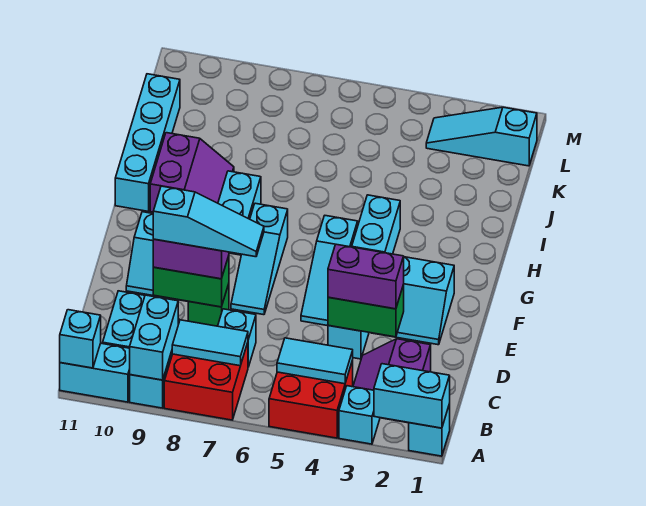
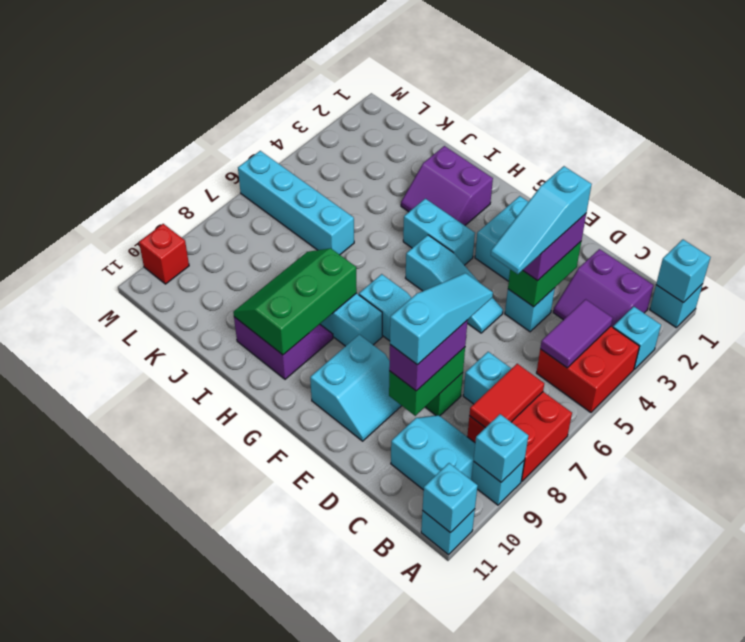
cyan brick A1:A2 level 2 -> cyan brick A1 level 2
cyan brick A9:B9 level 2 -> cyan brick A9 level 2
cyan brick A10:A11 level 1 -> cyan brick A11 level 1
cyan tile B4:B5 level 2 -> purple tile B4:B5 level 2
cyan tile B7:B8 level 2 -> red tile B7:B8 level 2
none -> purple slope H2:I3 level 1 top 2
none -> green slope H8:I10 level 2 top H
cyan brick H11:K11 level 1 -> cyan brick J6:M6 level 1
cyan slope L1:L3 level 1 top 1 -> cyan slope D3:D5 level 4 top 3
none -> red brick M10 level 1

